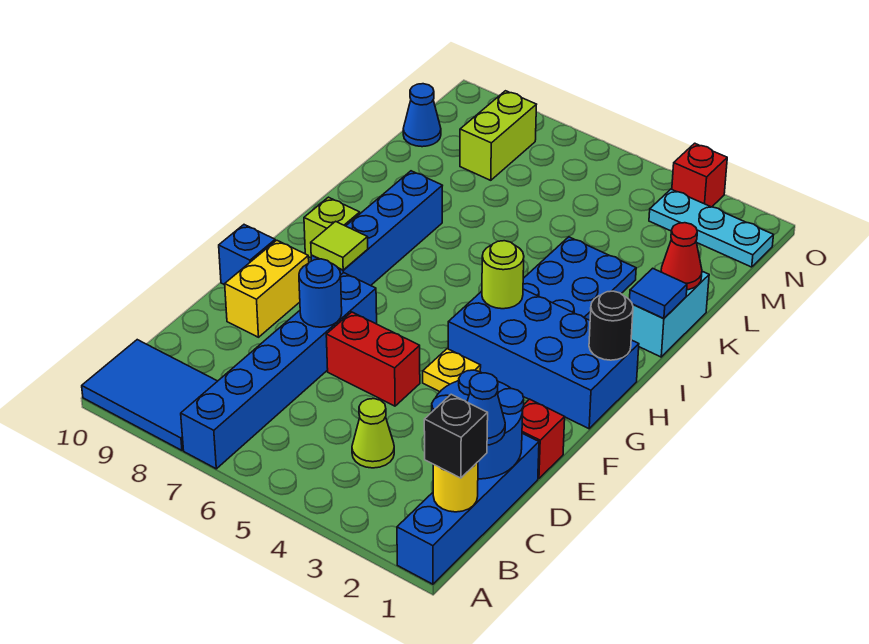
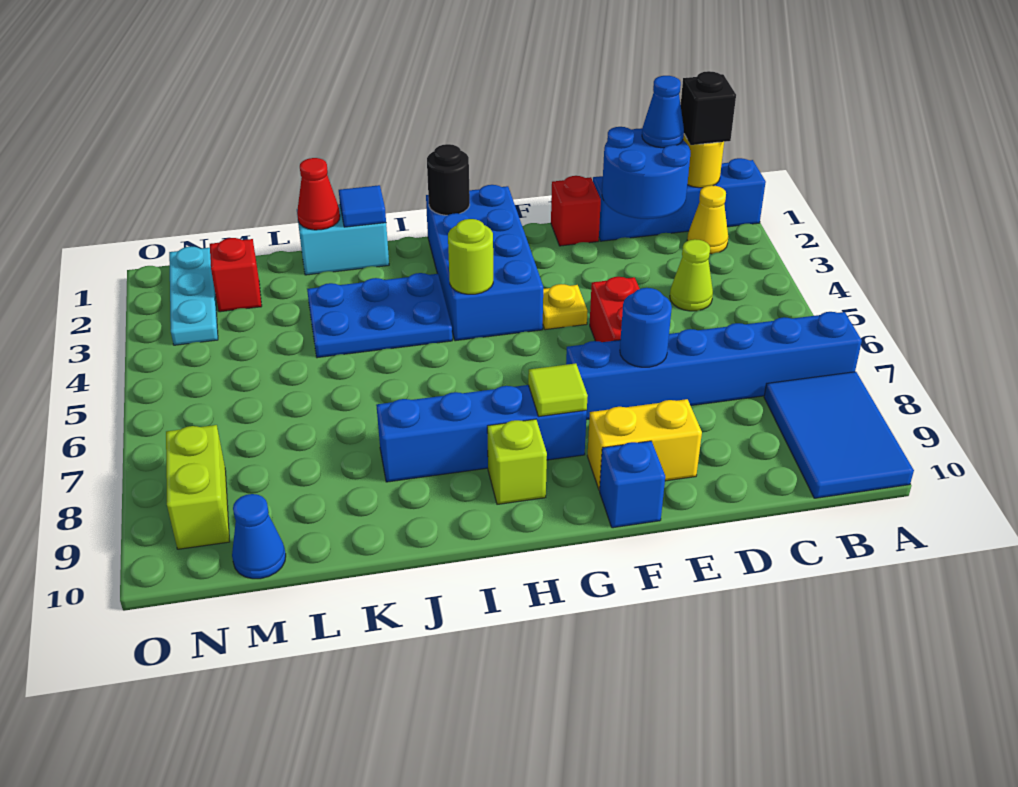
none -> yellow cone B2 level 1
lime brick M8:N8 level 1 -> lime brick N8:N9 level 1
red brick O3 level 1 -> red brick M2 level 1

